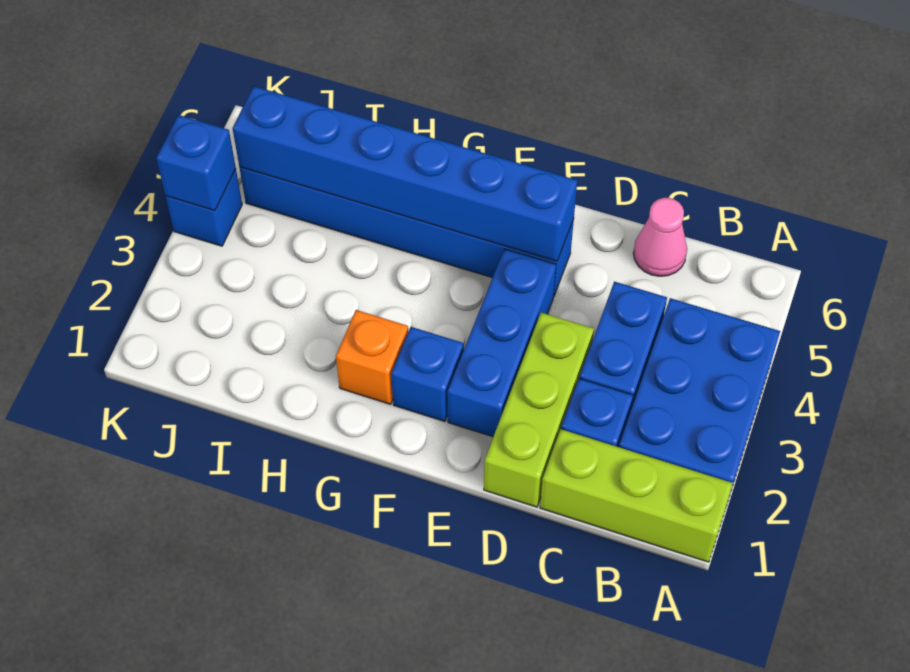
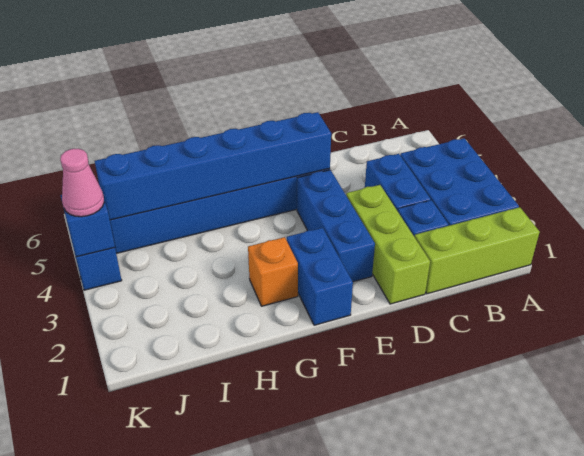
pink cone C6 level 1 -> pink cone K4 level 3
blue brick F2 level 1 -> blue brick F1:F2 level 1

